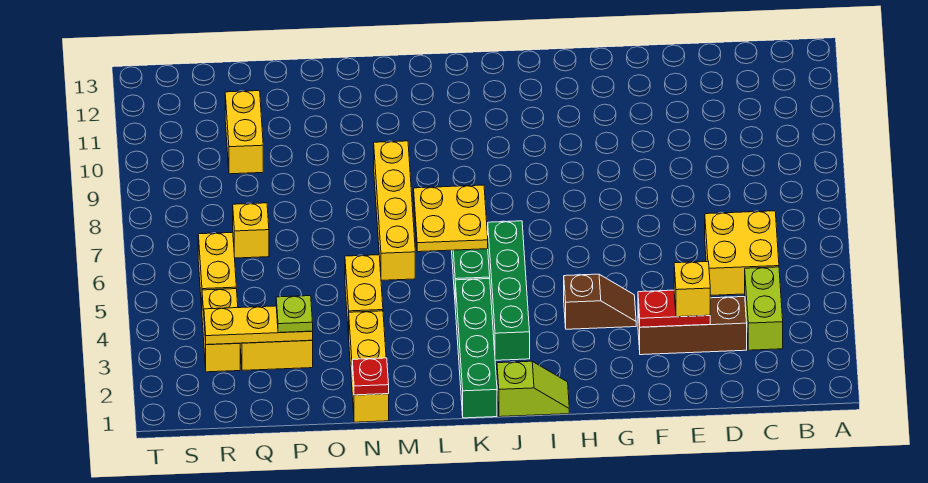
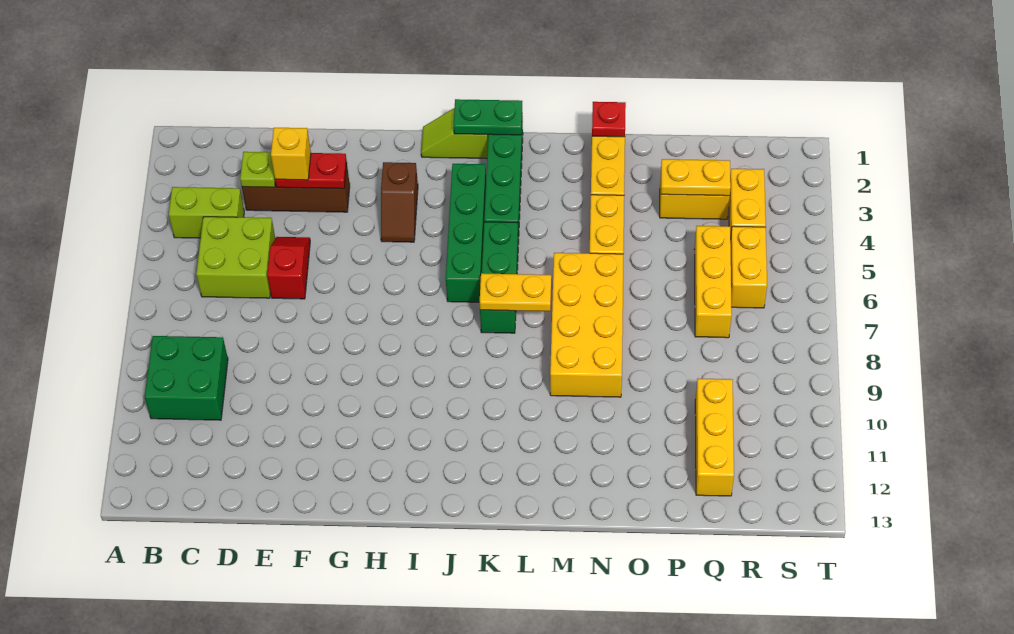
none -> green brick B9:C10 level 1
lime brick C3:C4 level 1 -> lime brick B4:C4 level 1
yellow brick C5:D6 level 1 -> lime brick C5:D6 level 1
none -> red slope E5:E6 level 1 top 6
brown slope G4:H4 level 1 top H -> brown slope H3:H4 level 1 top 3
none -> green plate J1:K1 level 2
yellow plate K6:L7 level 2 -> yellow plate K7:L7 level 2
yellow brick M6:M9 level 1 -> yellow brick M6:N9 level 1
yellow plate P3:R3 level 2 -> yellow plate P3:Q3 level 2
lime plate P3 level 3 -> lime plate D3 level 2
yellow brick Q7 level 1 -> yellow brick Q5:Q7 level 1
yellow brick Q10:Q11 level 1 -> yellow brick Q10:Q12 level 1

